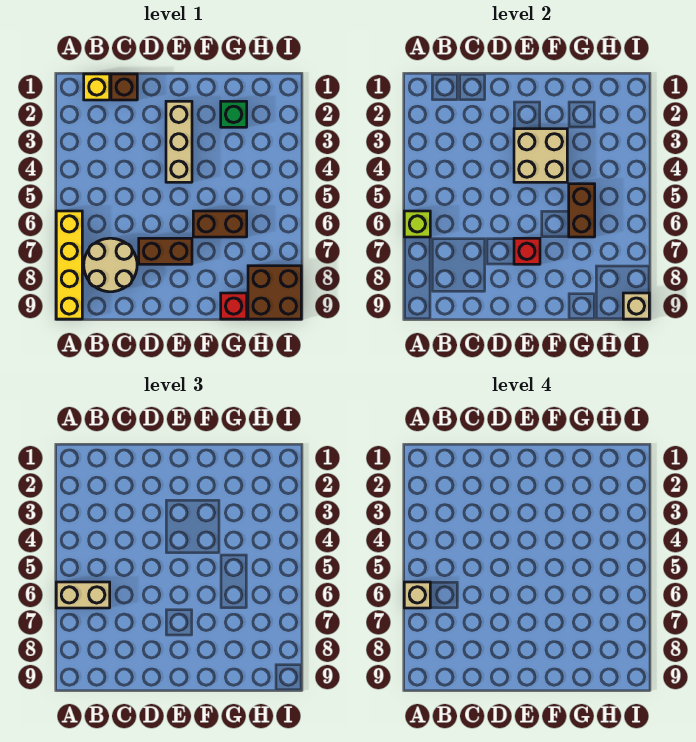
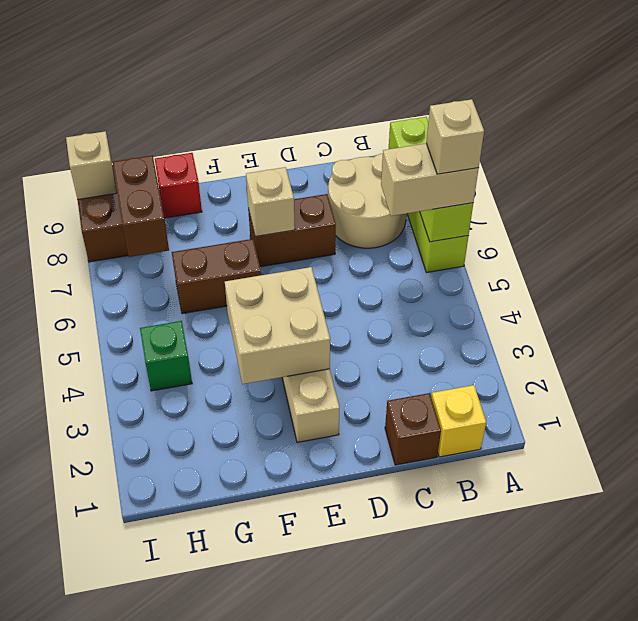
yellow brick A6:A9 level 1 -> lime brick A6:A9 level 1
red brick E7 level 2 -> tan brick E7 level 2
green brick G2 level 1 -> green brick H4 level 1
brown brick G5:G6 level 2 -> brown brick H7:H8 level 2

